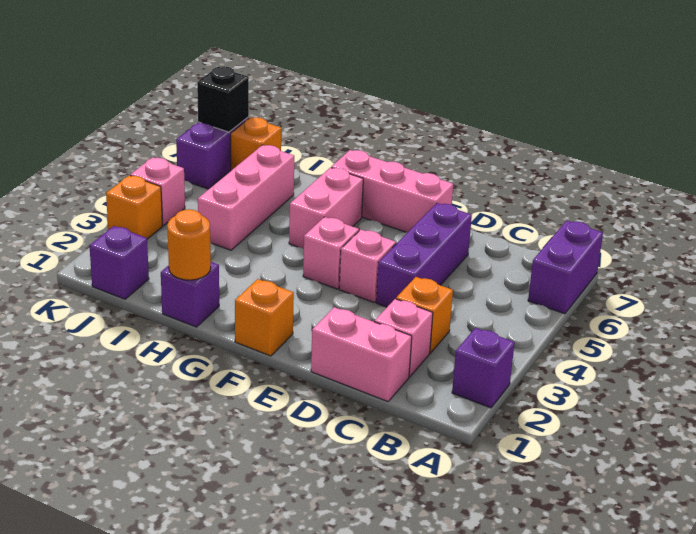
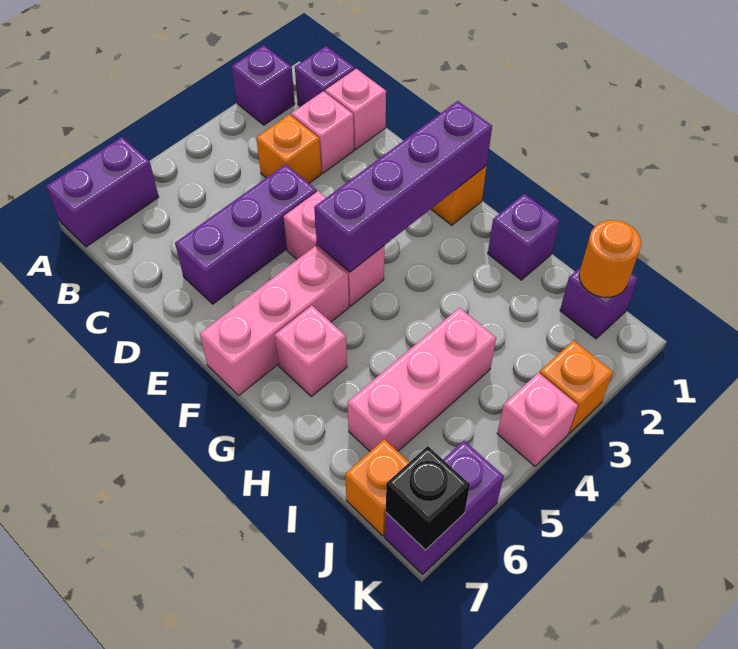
none -> purple brick B1 level 1
pink brick C1:D1 level 1 -> pink brick C1 level 1
pink brick E7:G7 level 1 -> pink brick F5:F7 level 1
none -> purple brick F1:F4 level 2
pink brick G5:G6 level 1 -> pink brick G6 level 1
orange round brick H1 level 2 -> orange round brick J1 level 2

